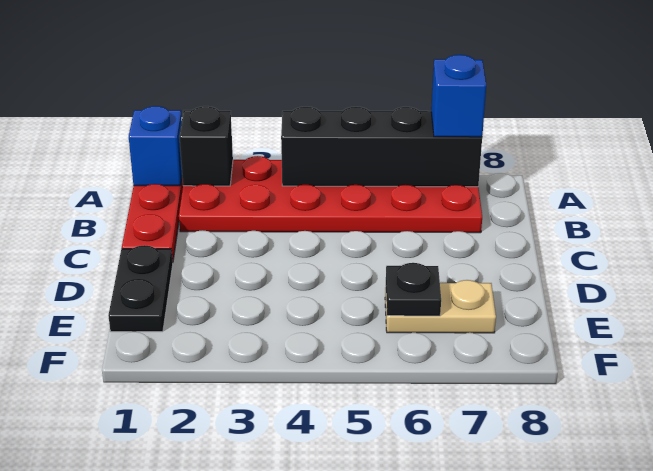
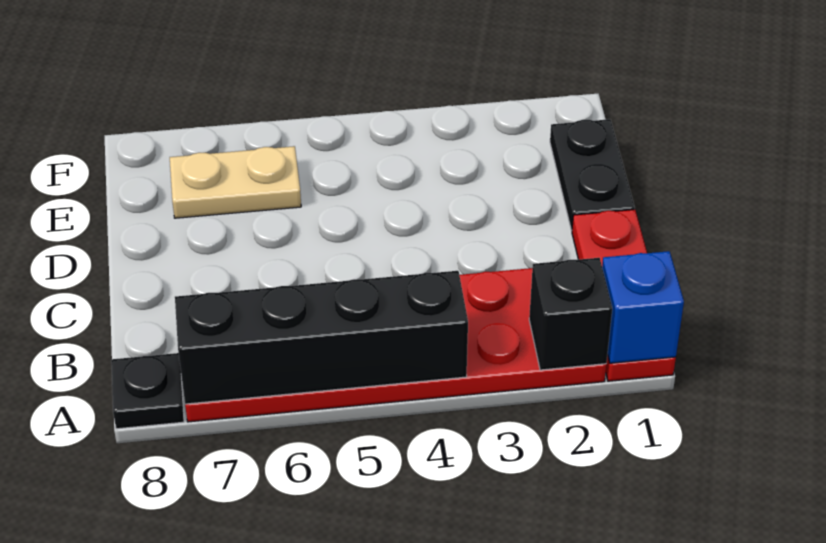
blue brick A7 level 3 -> none
black plate E6 level 2 -> black plate A8 level 1

